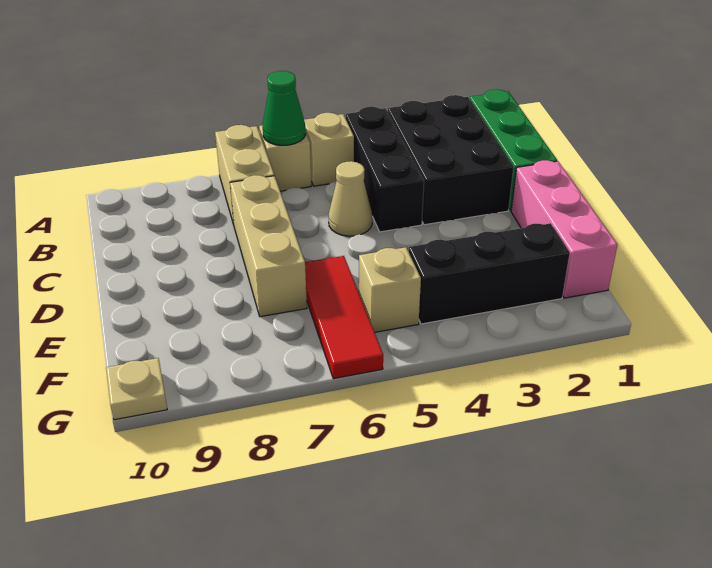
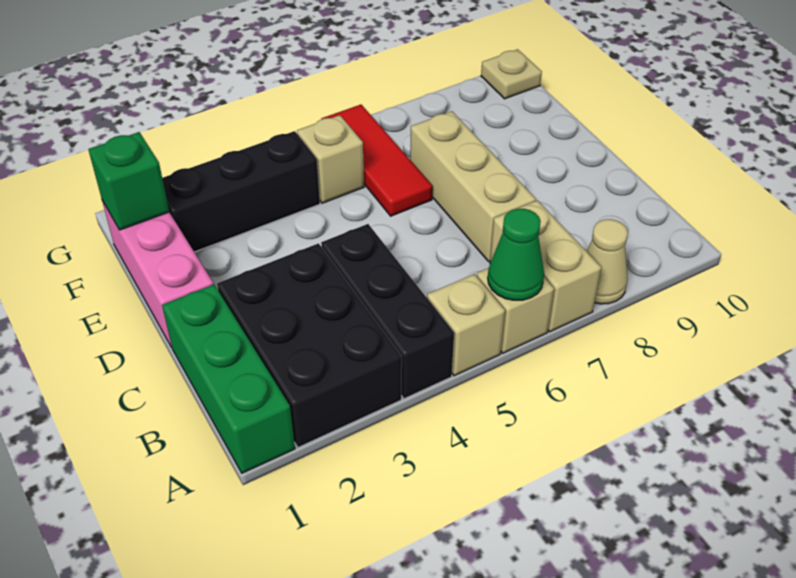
tan cone C5 level 1 -> tan cone A8 level 1
none -> green brick F1 level 2

